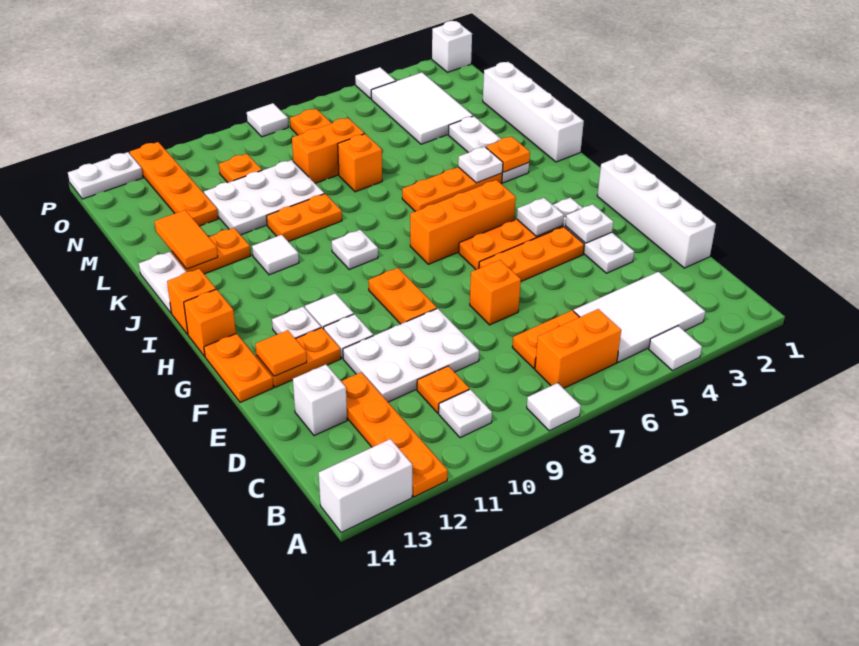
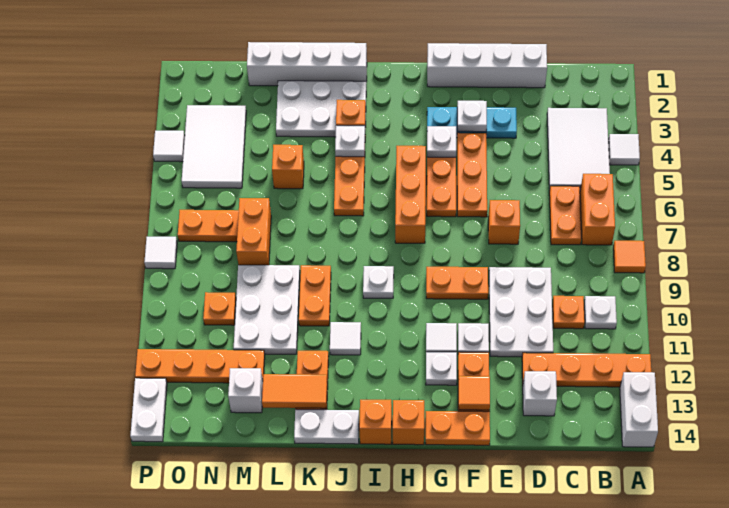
white tile A8 level 1 -> orange tile A8 level 1
white plate E3:G3 level 1 -> cyan plate E3:G3 level 1
white plate J3:L3 level 1 -> white plate J2:L3 level 1
orange brick L7 level 1 -> orange brick L5 level 1
white tile M3:O4 level 1 -> white tile N3:O5 level 1
white brick P1 level 1 -> white brick M13 level 1

